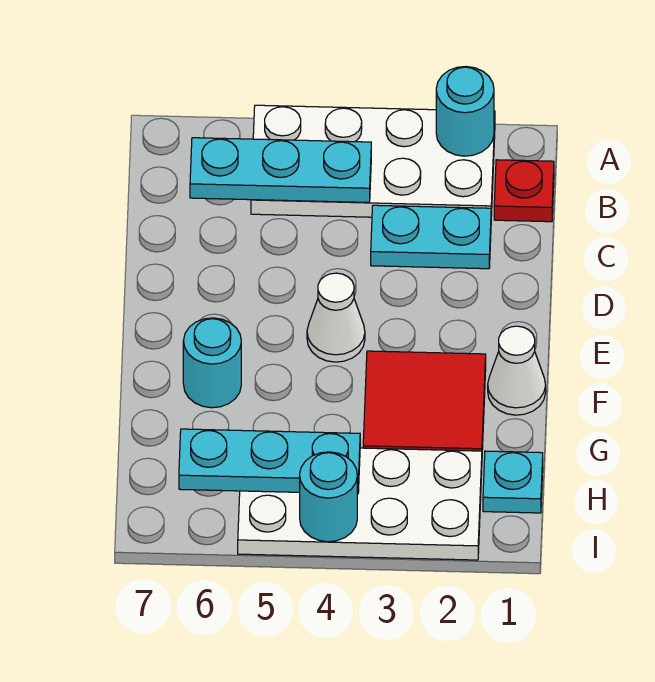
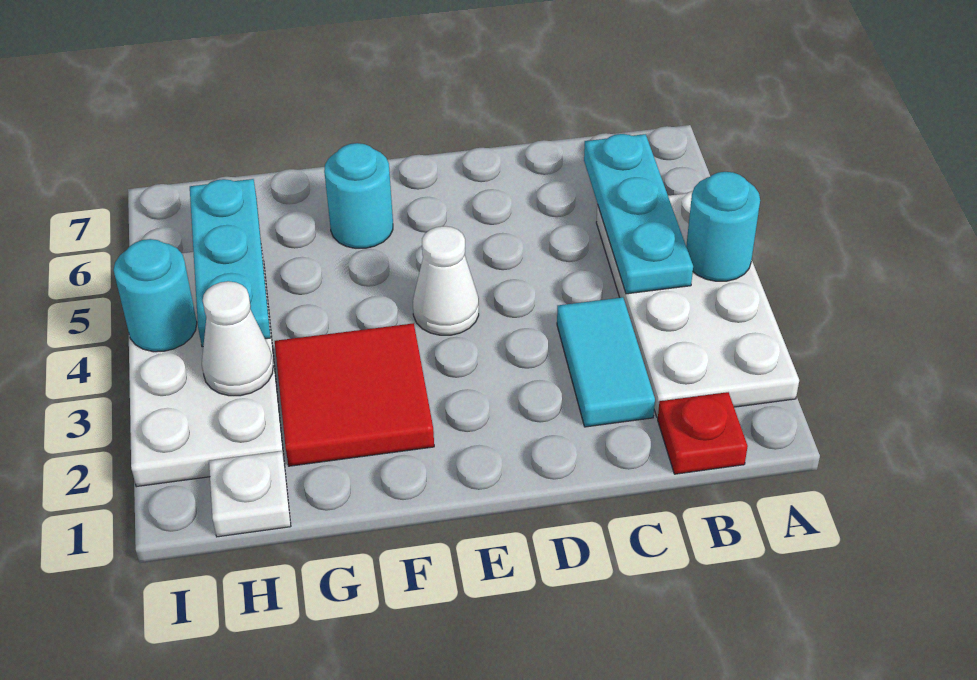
cyan round brick A2 level 2 -> cyan round brick A4 level 2
cyan plate C2:C3 level 1 -> cyan tile C2:C3 level 1
white cone F1 level 1 -> white cone H3 level 2
cyan plate H1 level 1 -> white plate H1 level 1

